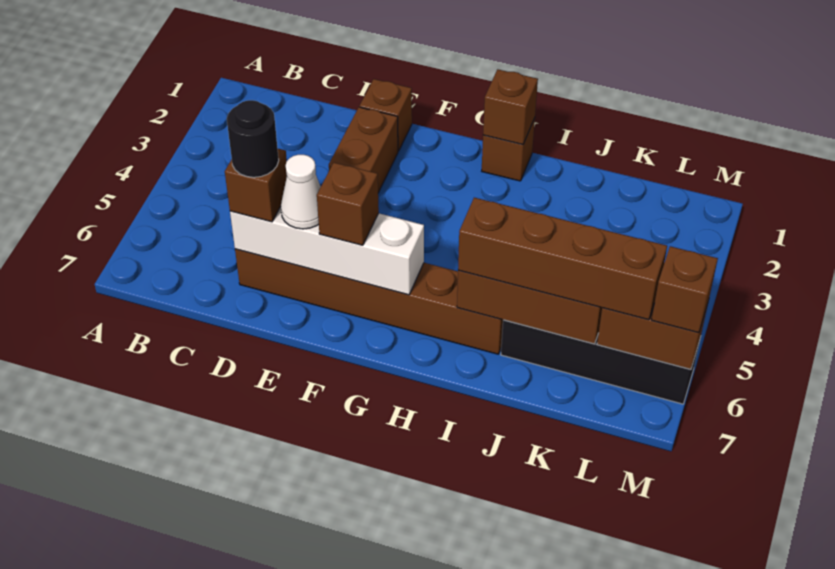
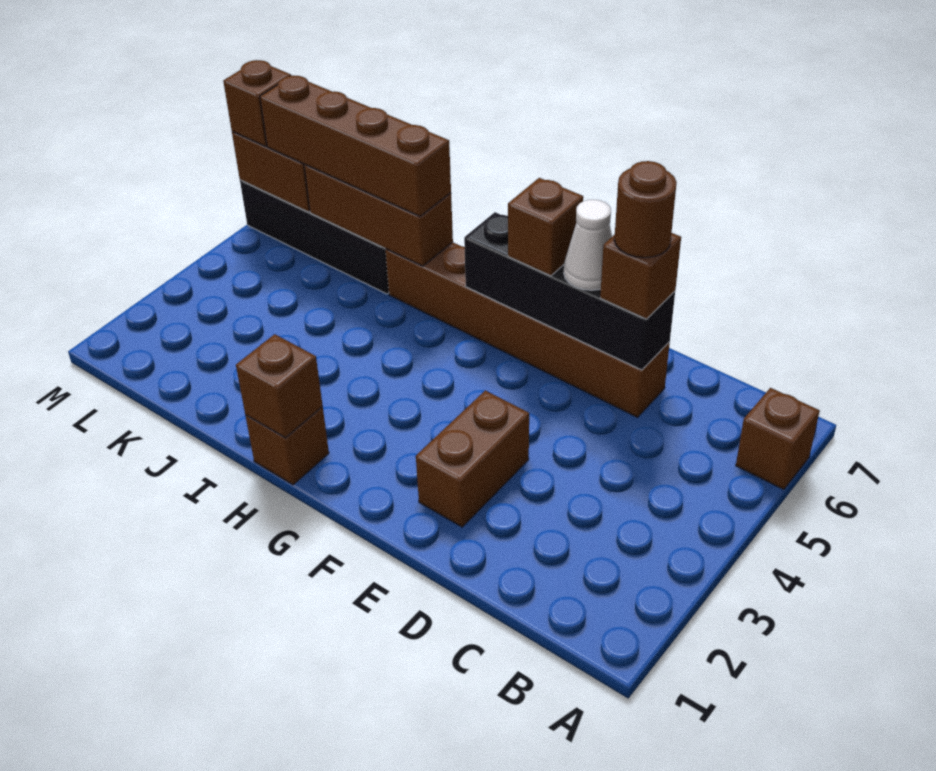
white brick D6:G6 level 2 -> black brick D6:G6 level 2
black round brick D6 level 4 -> brown round brick D6 level 4
brown brick E1 level 1 -> brown brick A6 level 1

